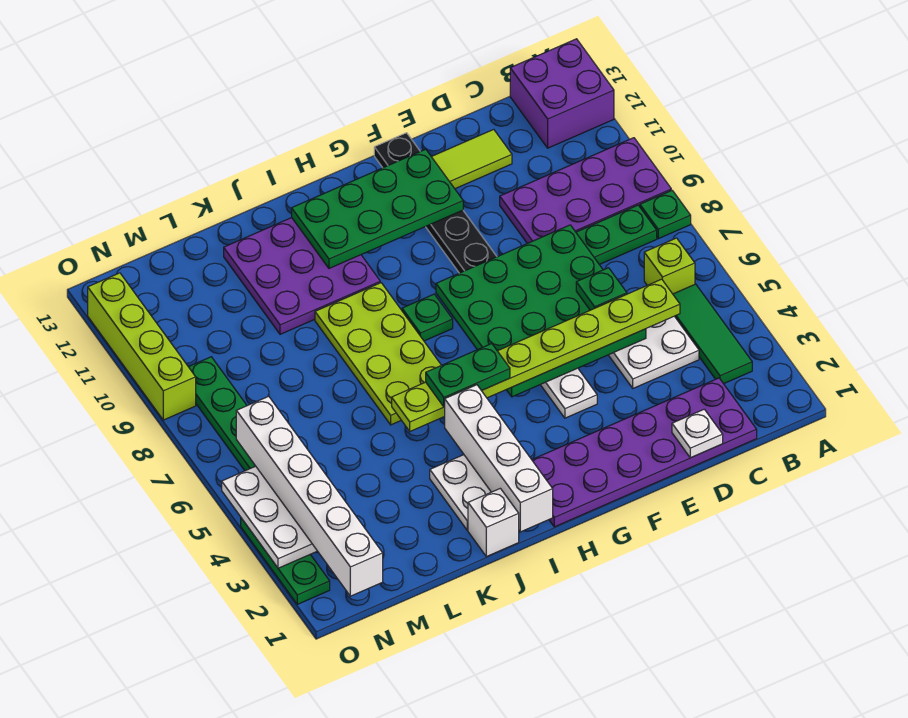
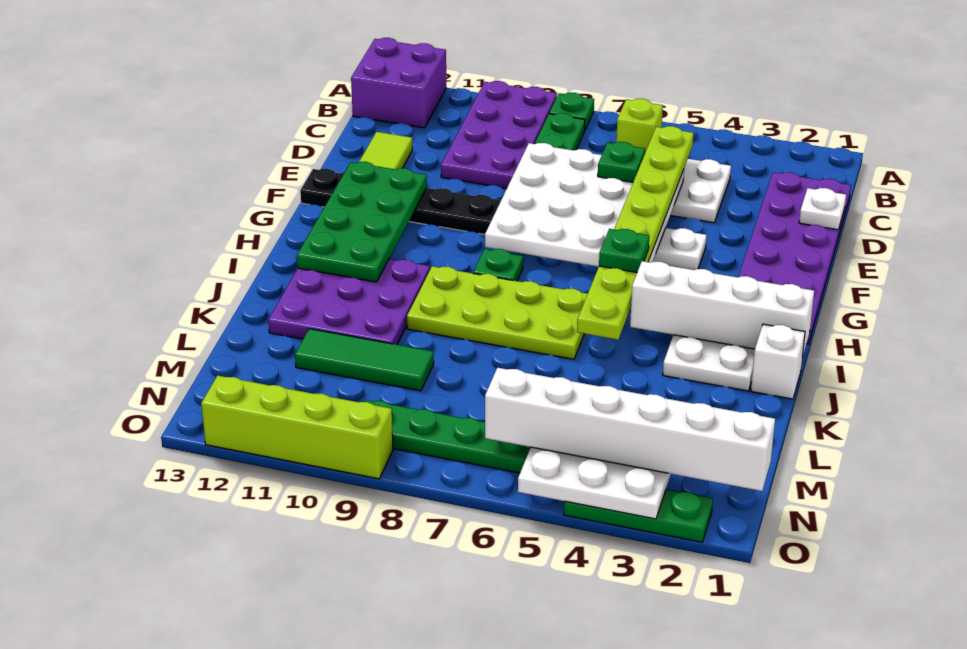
green tile B3:B5 level 1 -> green tile L9:L11 level 1
green plate D5:G8 level 2 -> white plate D5:G8 level 2
green plate H5:I5 level 4 -> green plate H5 level 4

